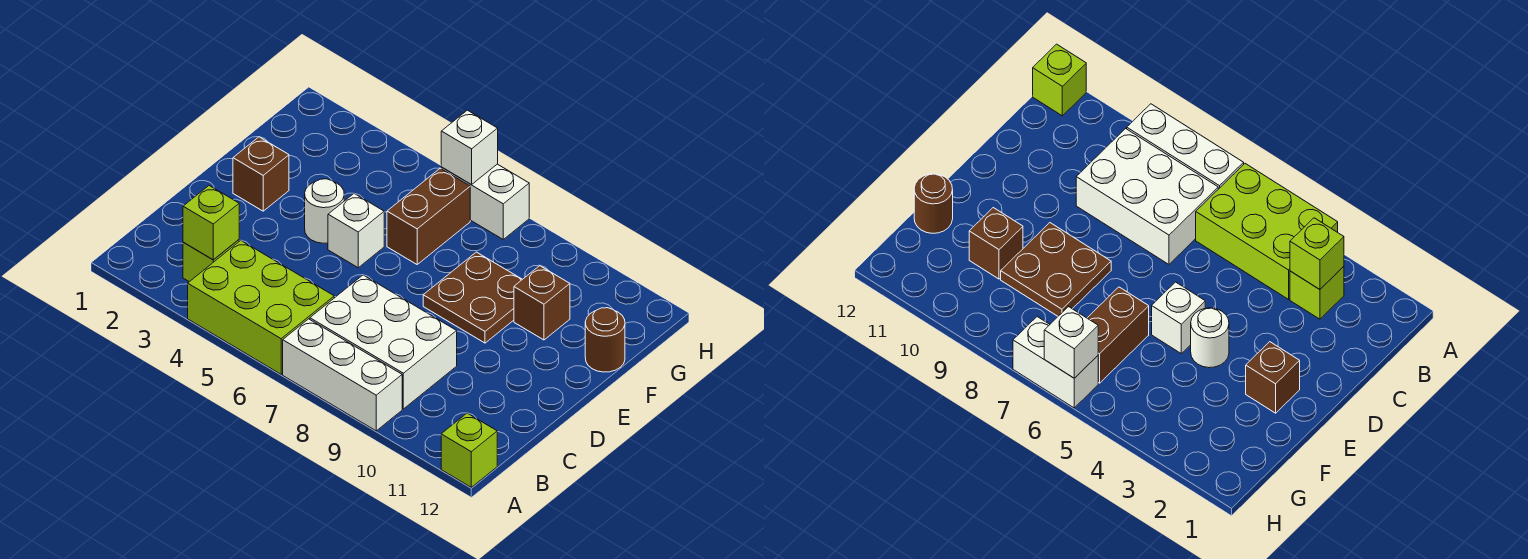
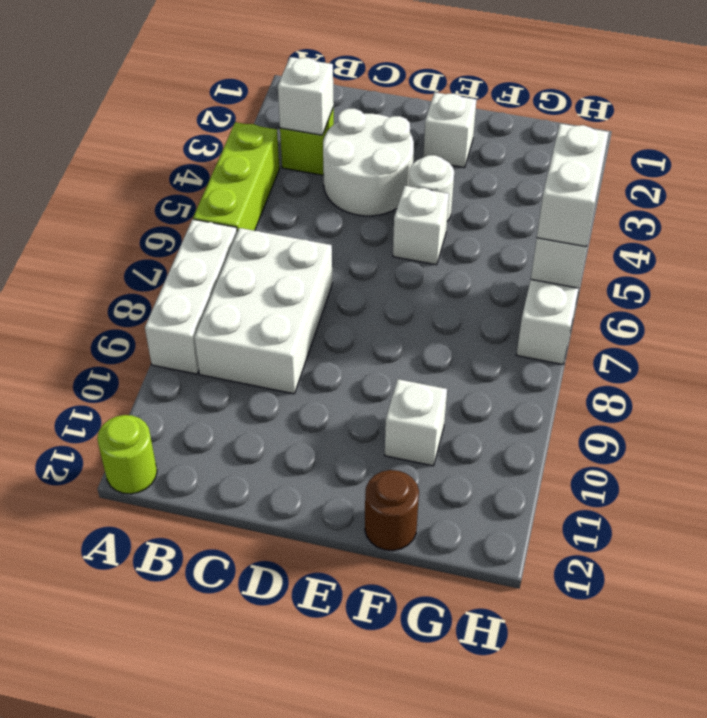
lime brick A4:B6 level 1 -> lime brick A4:A6 level 1
lime brick A12 level 1 -> lime round brick A12 level 1
lime brick B3 level 2 -> white brick B3 level 2
none -> white round brick C3:D4 level 1
brown brick E2 level 1 -> white brick E2 level 1
brown plate E8:F9 level 1 -> none
brown brick F6:G6 level 1 -> none
brown brick F10 level 1 -> white brick F10 level 1
none -> white brick H5:H6 level 3

